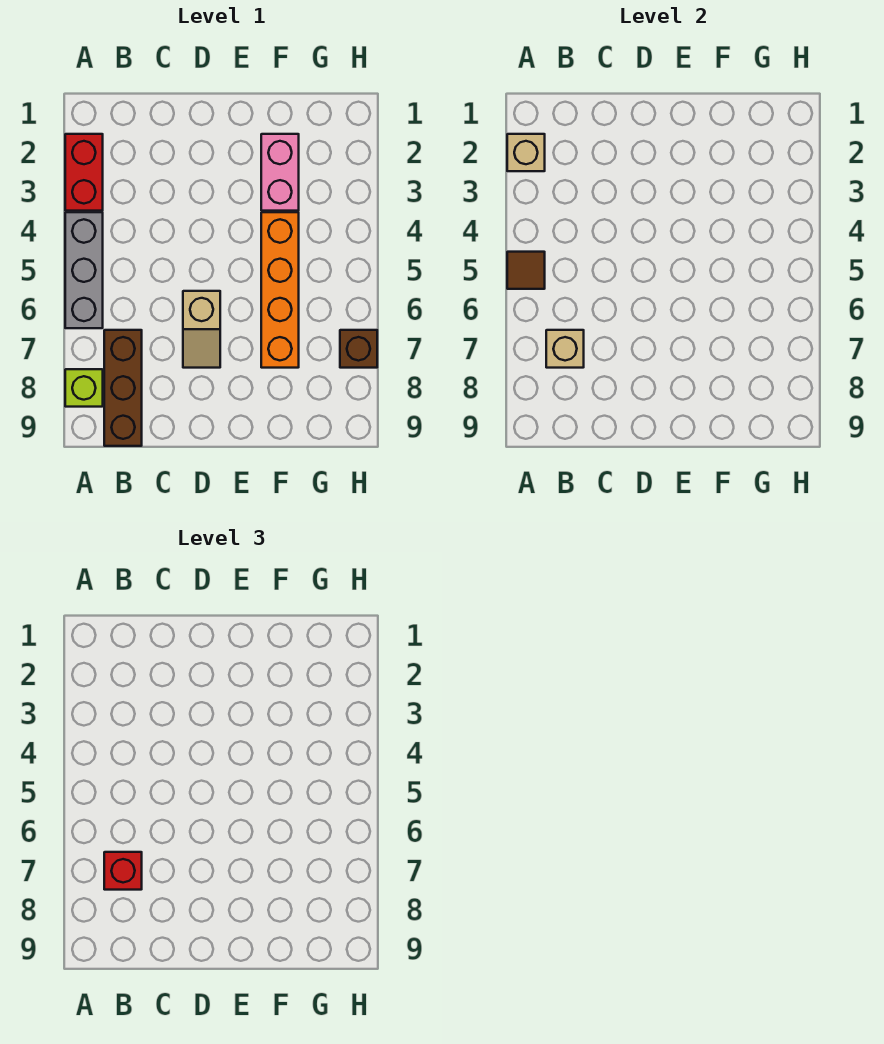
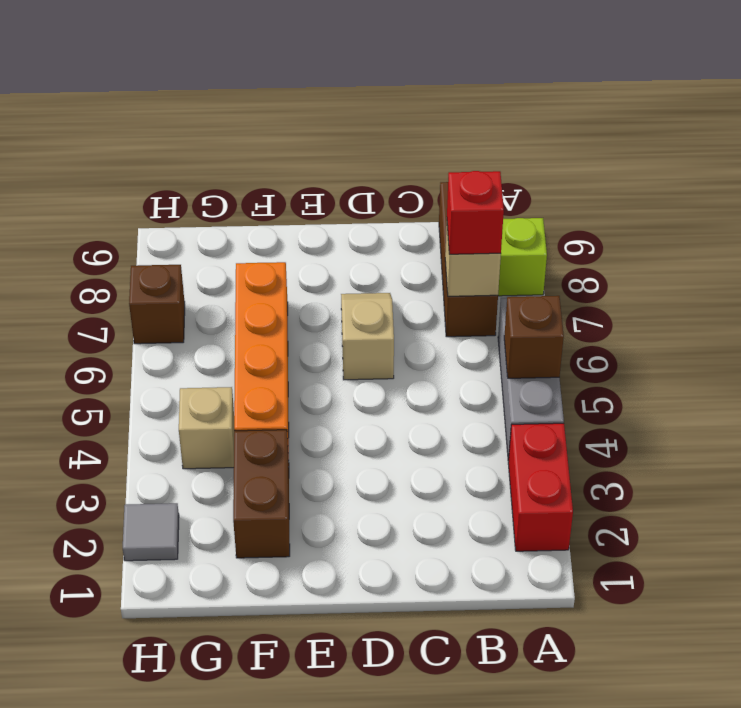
tan brick A2 level 2 -> tan brick G4 level 1
brown tile A5 level 2 -> brown brick A5 level 2
pink brick F2:F3 level 1 -> brown brick F2:F3 level 1
none -> grey tile H2 level 1

